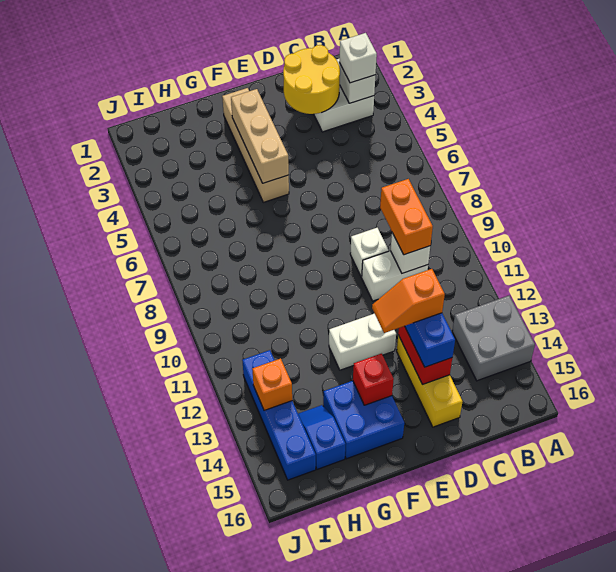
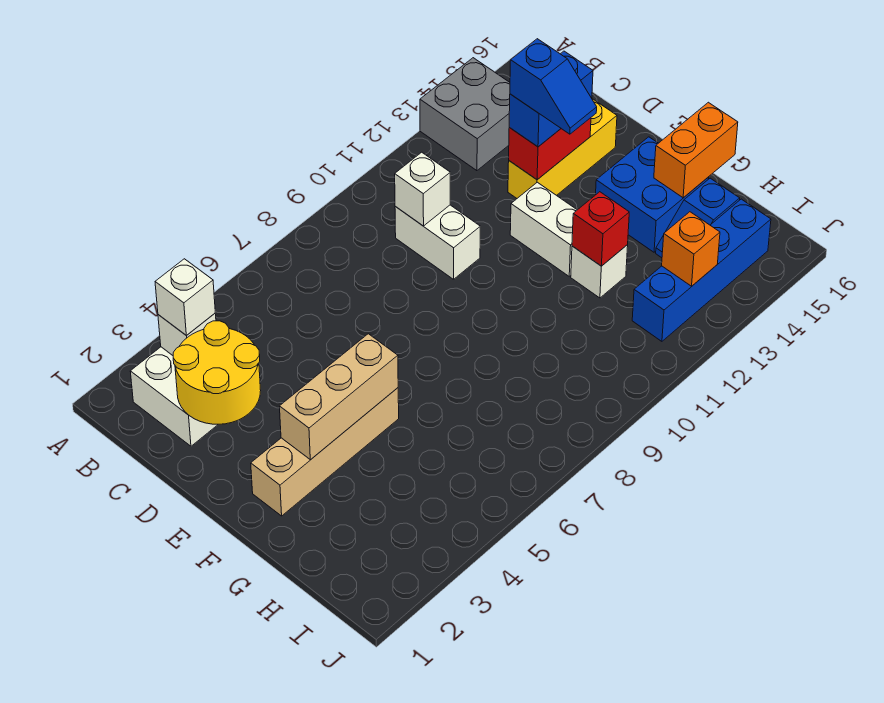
orange brick C9:C10 level 3 -> orange brick G15:G16 level 2
white brick D9 level 1 -> white brick G12 level 1
orange slope D13:E13 level 4 top D -> blue slope D13:E13 level 4 top D
red brick F14 level 2 -> red brick G12 level 2

